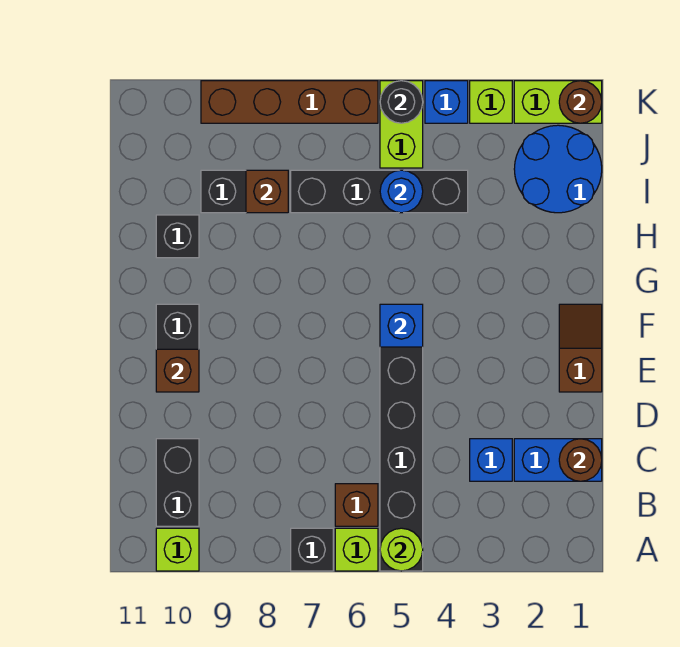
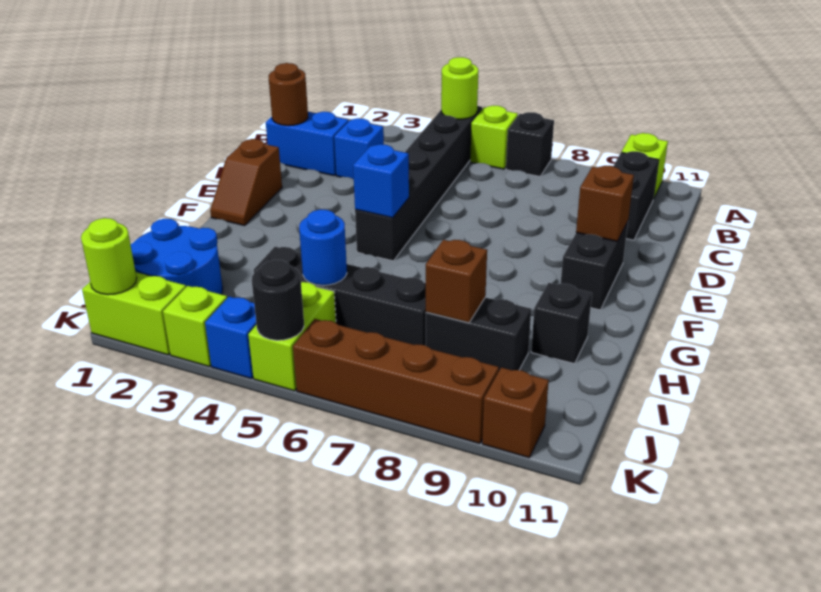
brown brick B6 level 1 -> brown brick K10 level 1
brown round brick K1 level 2 -> lime round brick K1 level 2

